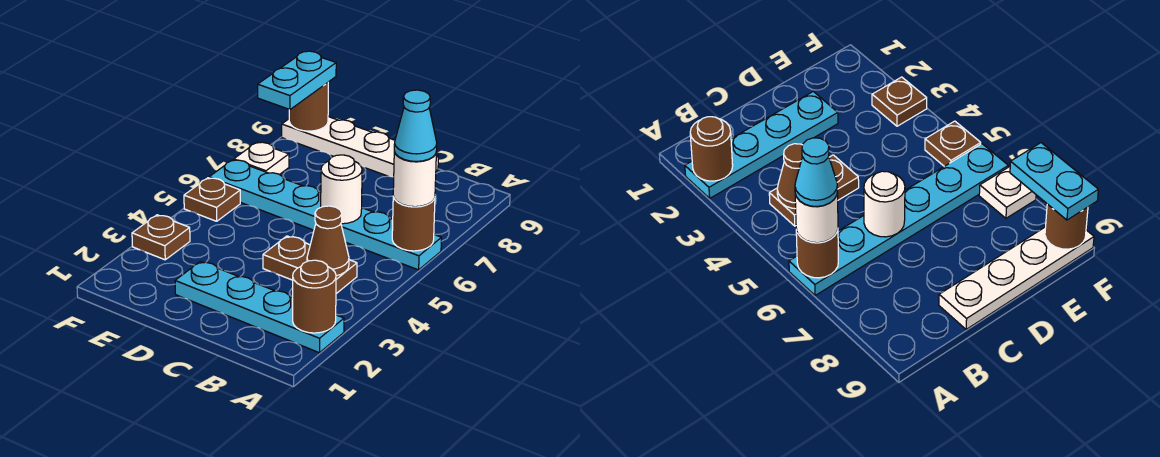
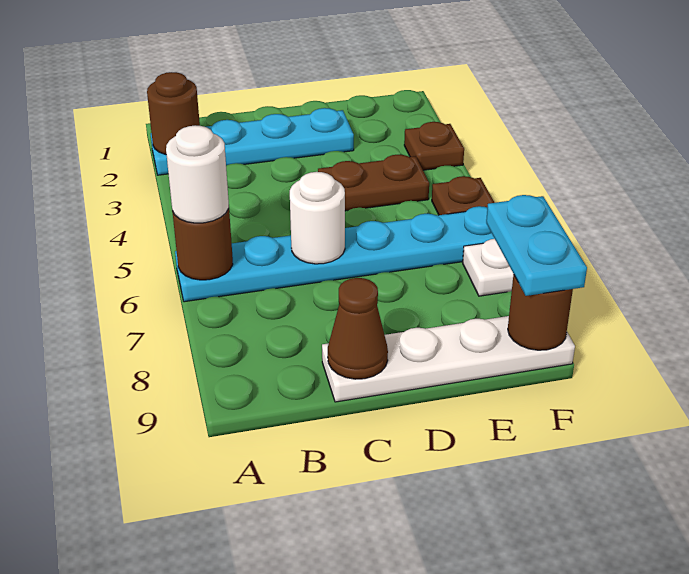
cyan cone A6 level 4 -> none
brown plate B4:C4 level 1 -> brown plate D4:E4 level 1
brown cone B4 level 2 -> brown cone C9 level 2

